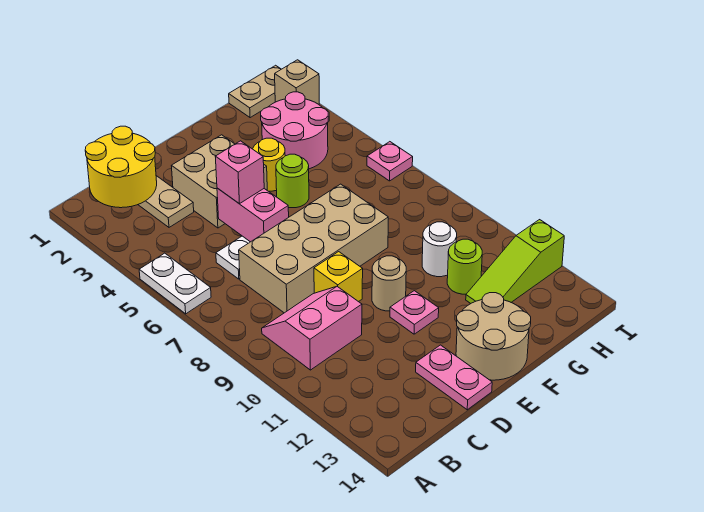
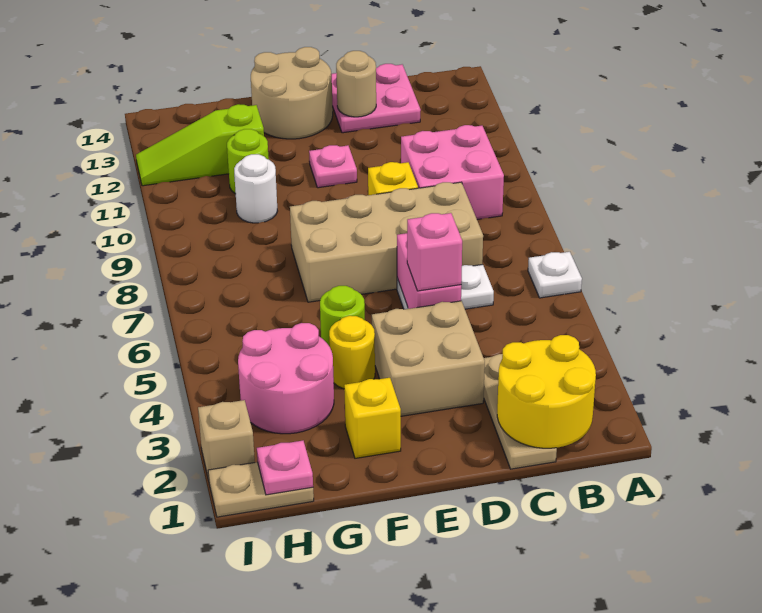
white plate A5:A6 level 1 -> white plate A6 level 1
pink slope B9:C10 level 1 top 10 -> pink brick B9:C10 level 1
pink plate D13:D14 level 1 -> pink plate C13:D14 level 1
tan round brick E10 level 1 -> tan round brick D13 level 2
none -> yellow brick F2 level 1
lime slope G12:I12 level 1 top I -> lime slope G12:I12 level 1 top G
pink plate I6 level 1 -> pink plate H1 level 2

